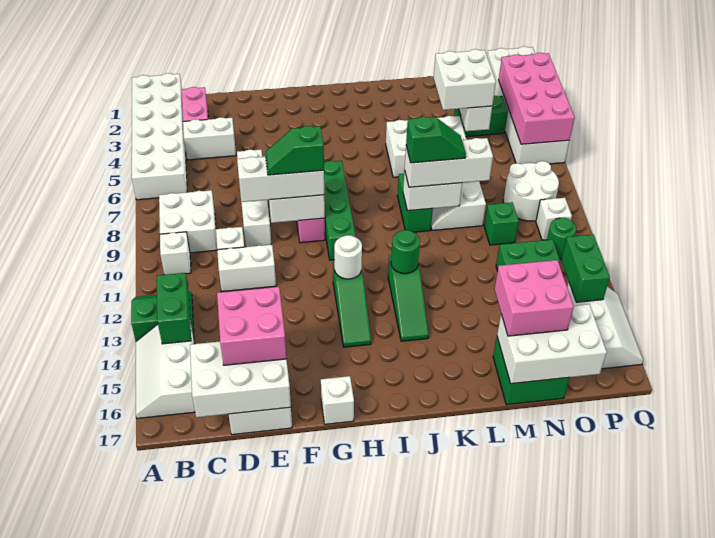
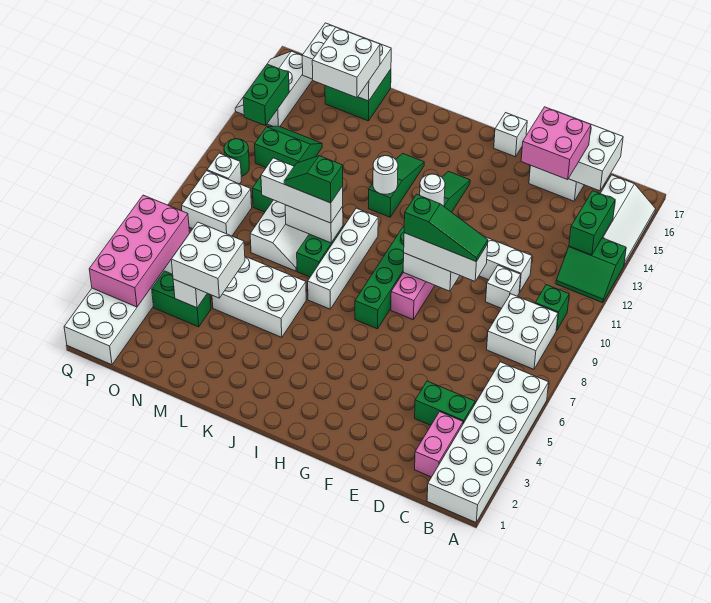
white brick B10 level 1 -> green brick B10 level 1
white brick C4:D4 level 1 -> green brick C4:D4 level 1
white brick E6:E9 level 1 -> white brick J7:J10 level 1
green slope F9:G9 level 4 top G -> green slope E9:G9 level 4 top G
green round brick J12 level 2 -> white round brick J12 level 2
pink brick M15:N16 level 3 -> white brick M15:N16 level 3
white round brick O8:P9 level 1 -> white brick O8:P9 level 1

